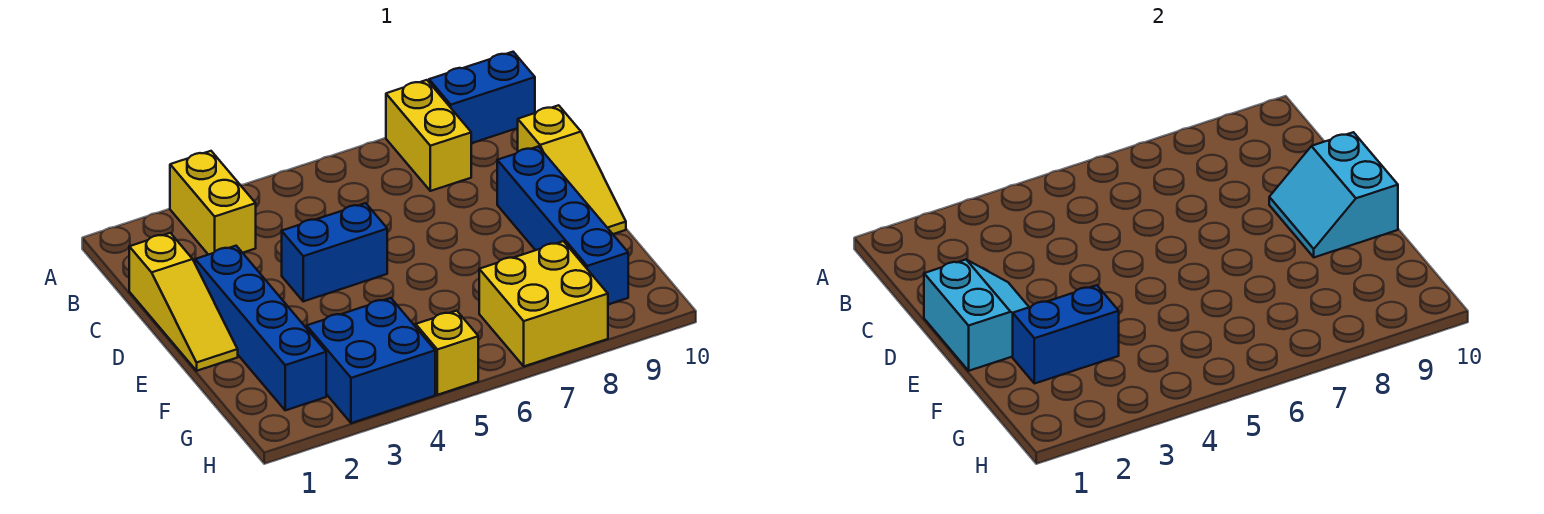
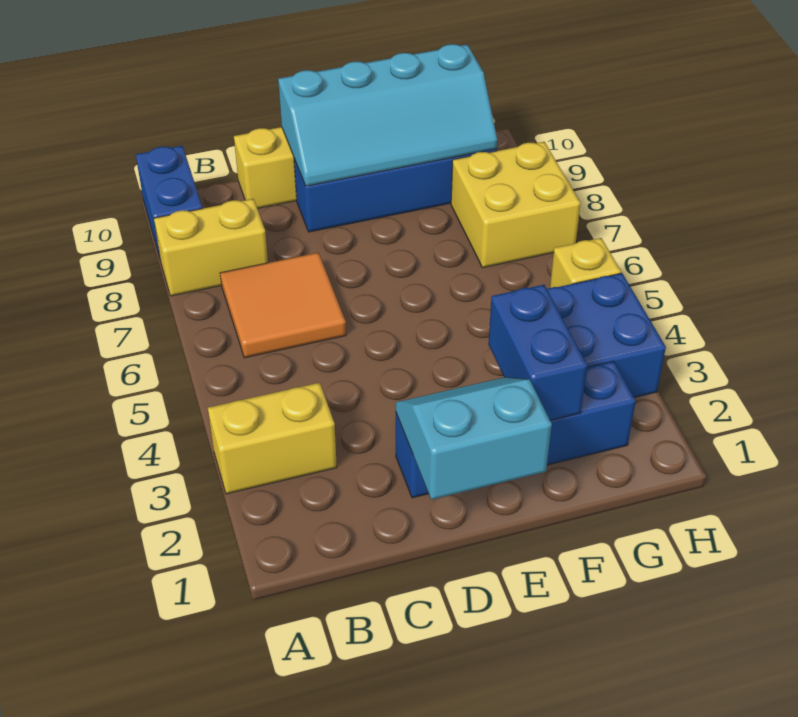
none -> orange tile B6:C7 level 1
yellow slope C1:E1 level 1 top C -> none
blue brick D4:D5 level 1 -> none
cyan slope D9:E10 level 2 top 10 -> cyan slope D9:G10 level 2 top 10

